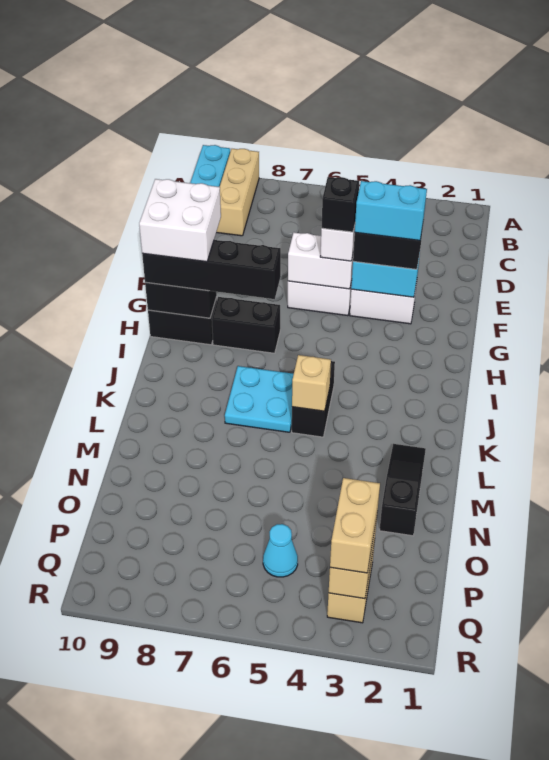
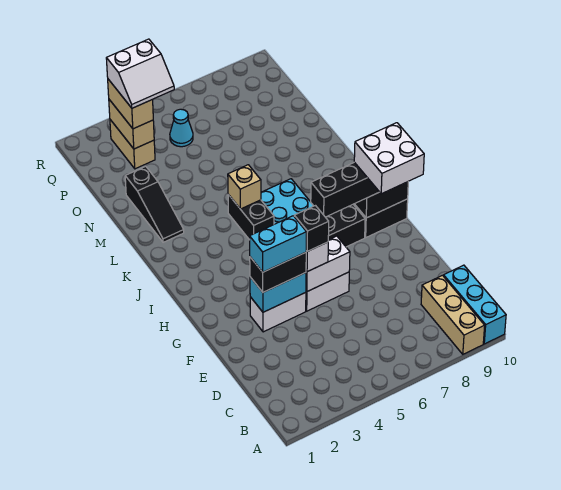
none -> white slope P3:Q4 level 4 top Q

